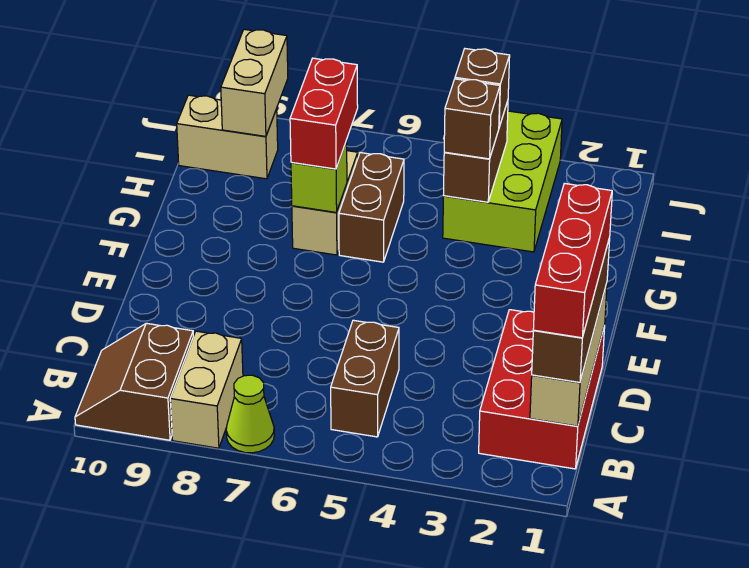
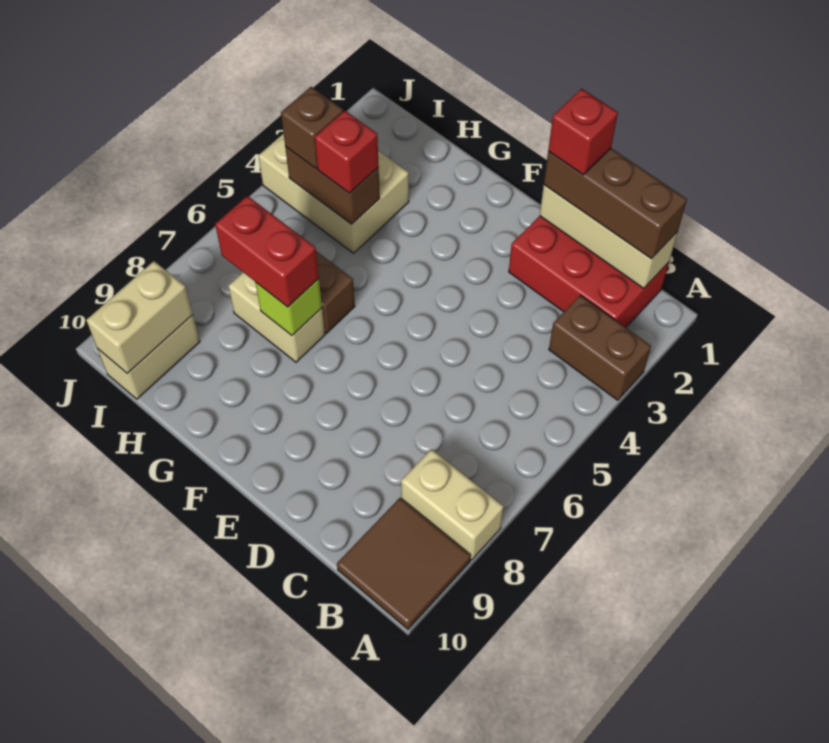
lime cone A7 level 1 -> none
brown slope A9:B10 level 1 top 9 -> brown tile A9:B10 level 1
red brick B1:D1 level 4 -> red brick D1 level 4
brown brick B5:C5 level 1 -> brown brick A3:B3 level 1
lime brick H3:J4 level 1 -> tan brick H3:J4 level 1
brown brick H4 level 3 -> red brick H4 level 3
tan brick I9:J9 level 2 -> tan brick I9:I10 level 2

